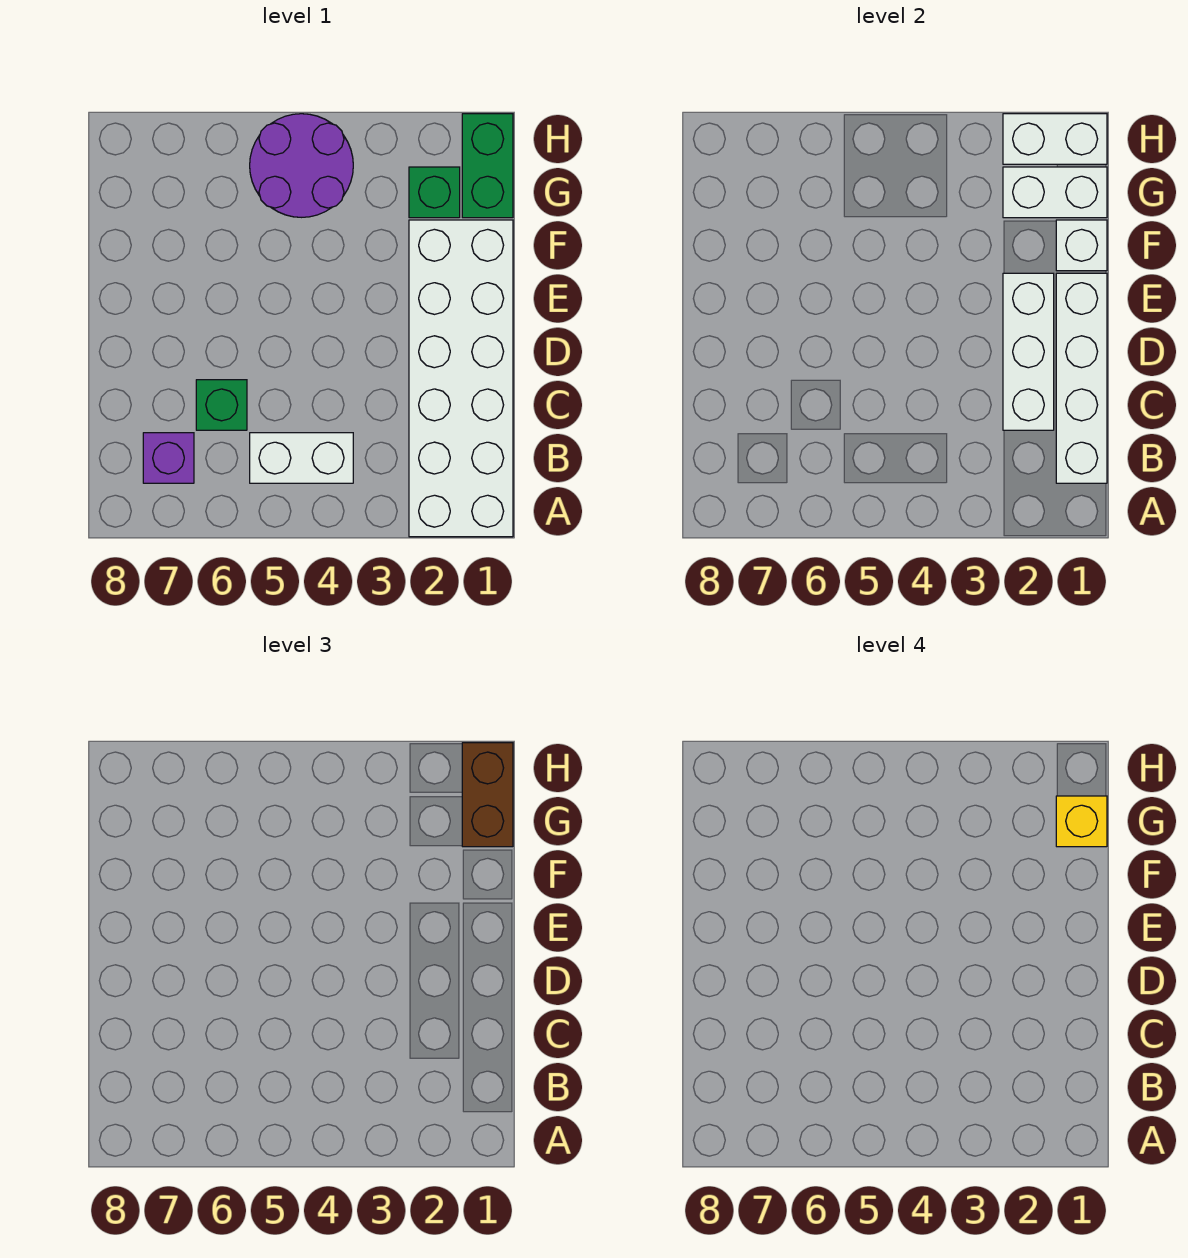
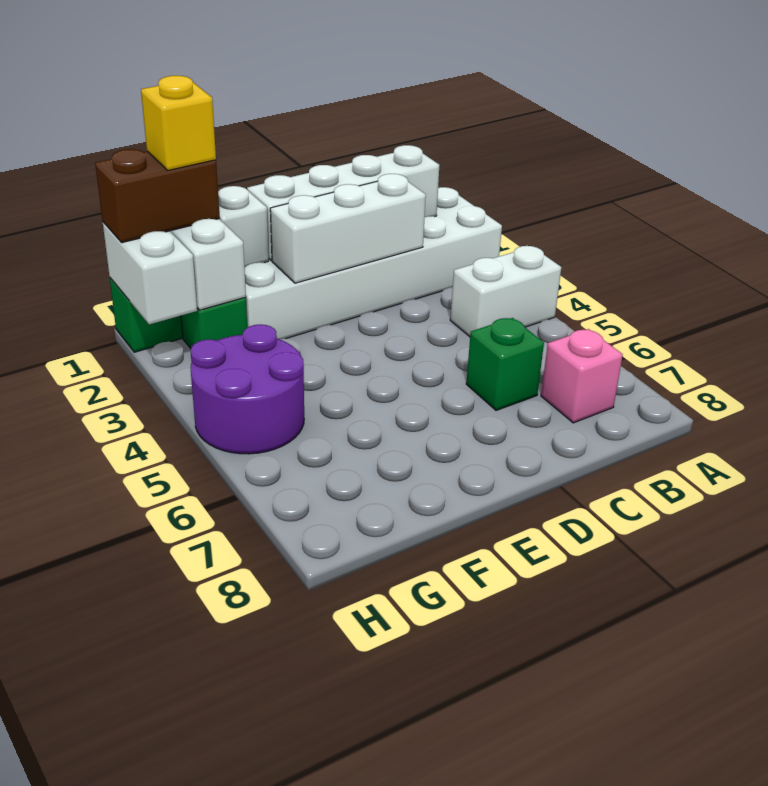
white brick B4:B5 level 1 -> white brick A4:B4 level 1
purple brick B7 level 1 -> pink brick B7 level 1

